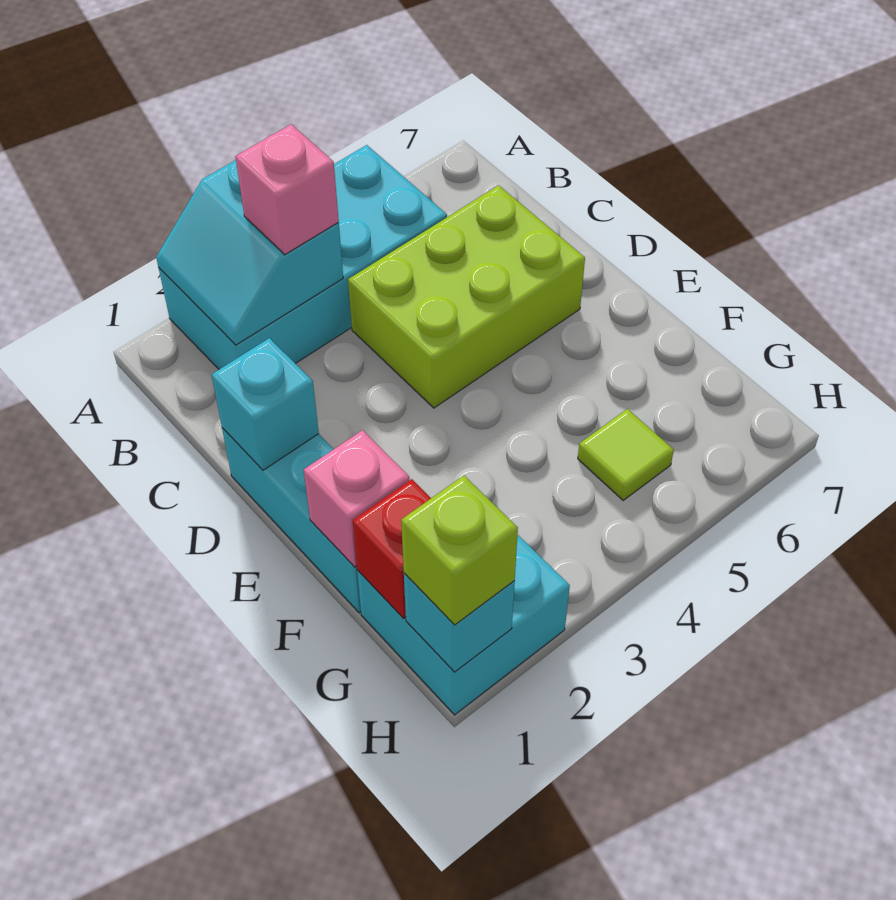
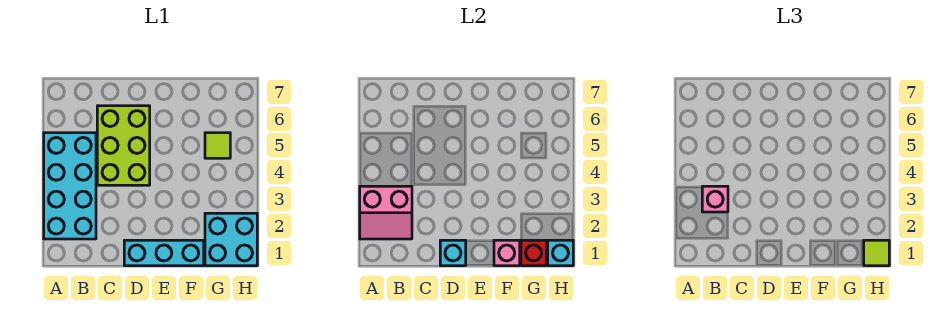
cyan slope A2:B3 level 2 top 3 -> pink slope A2:B3 level 2 top 3
lime brick H1 level 3 -> lime tile H1 level 3

